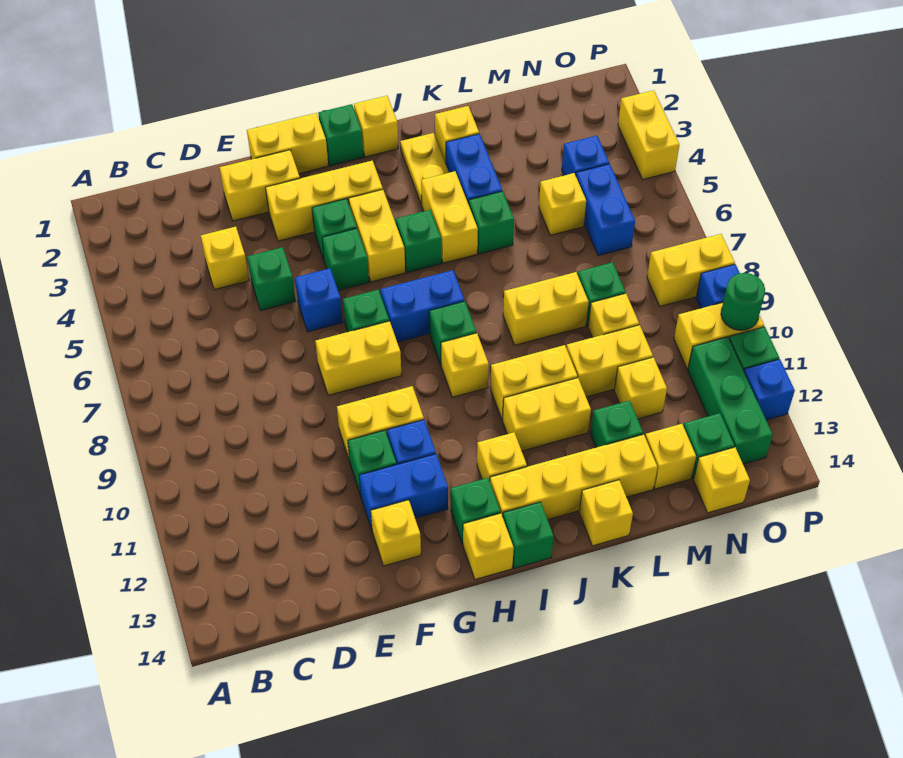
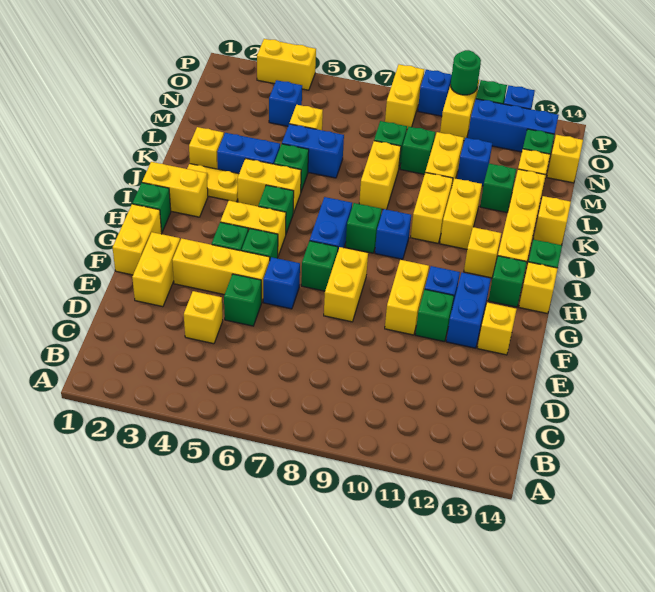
yellow brick F3:H3 level 1 -> yellow brick F3:F5 level 1
yellow brick I1 level 1 -> yellow brick I1:I2 level 1
yellow brick I9 level 1 -> blue brick I9 level 1
yellow brick M9 level 1 -> green brick M9 level 1
yellow brick M11 level 1 -> blue brick M11 level 1
blue brick N5:N6 level 1 -> blue brick L5:L6 level 1
green brick O11:O13 level 1 -> blue brick O11:O13 level 1

